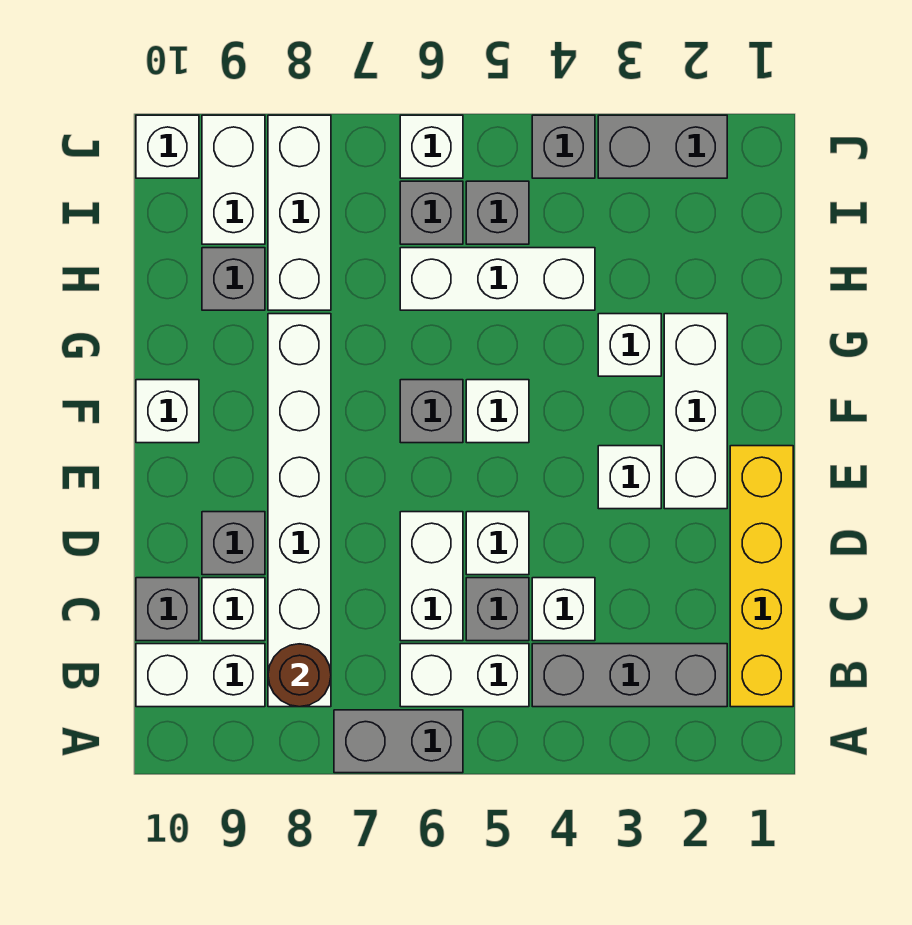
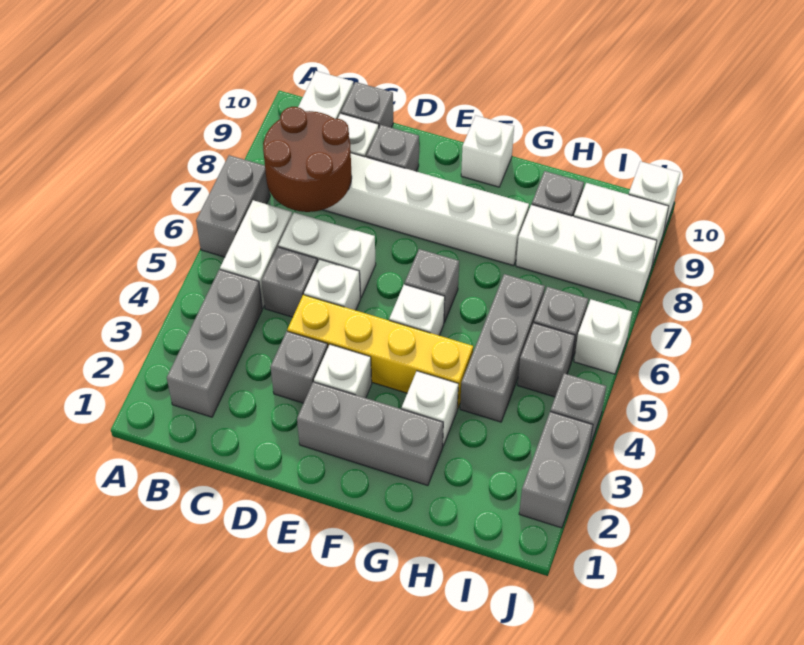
yellow brick B1:E1 level 1 -> yellow brick D4:G4 level 1
brown round brick B8 level 2 -> brown round brick B7:C8 level 2
white brick C4 level 1 -> none
none -> grey brick D3 level 1
white brick E2:G2 level 1 -> grey brick E2:G2 level 1
white brick H4:H6 level 1 -> grey brick H4:H6 level 1

